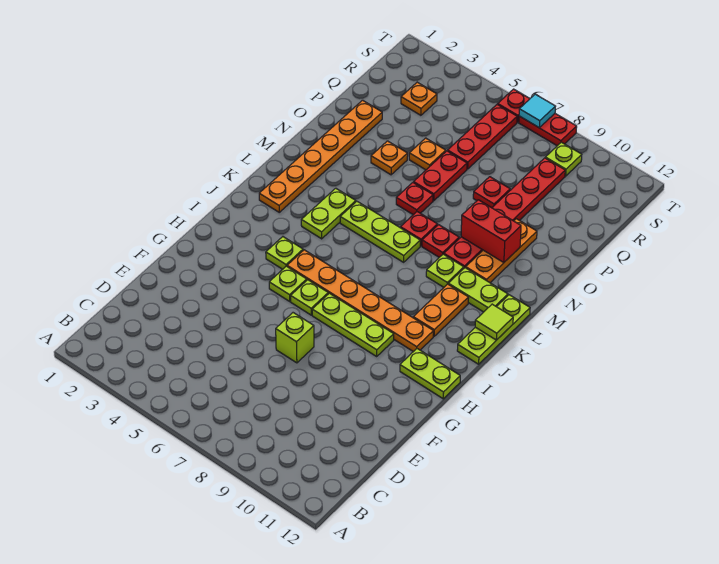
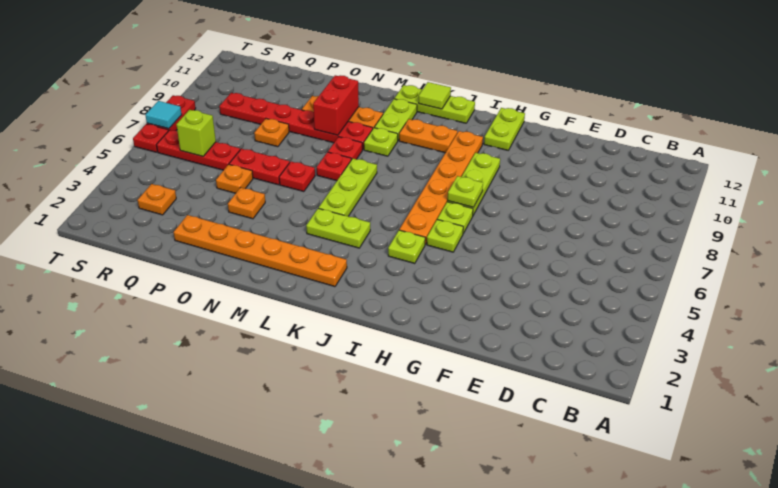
lime brick F7 level 1 -> lime brick R6 level 2
red plate P8 level 1 -> orange plate P8 level 1
lime plate S9 level 1 -> lime plate H7 level 2

